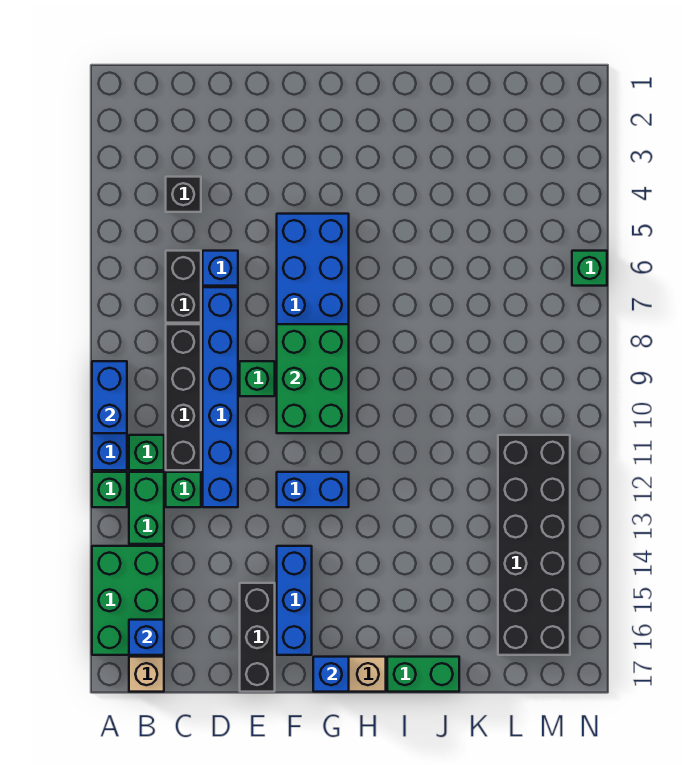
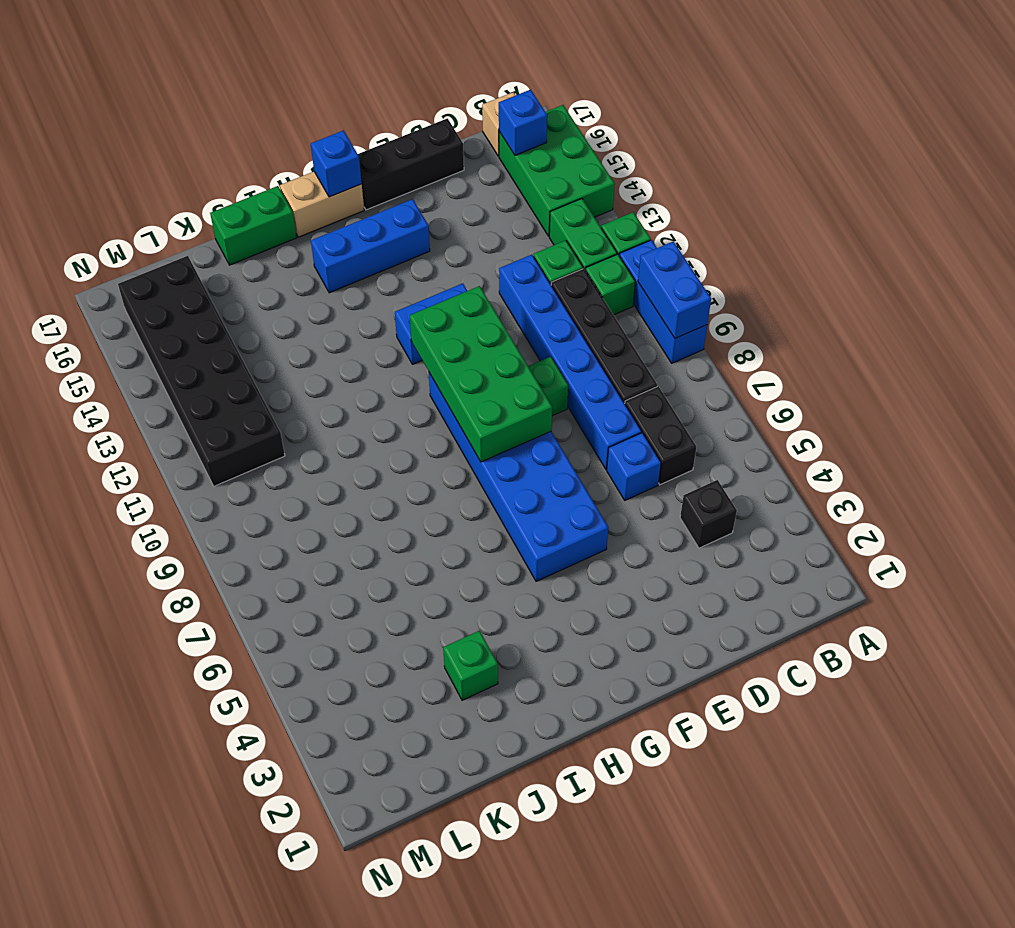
black brick E15:E17 level 1 -> black brick D17:F17 level 1
green brick F8:G10 level 2 -> green brick F8:G11 level 2
blue brick F14:F16 level 1 -> blue brick F15:H15 level 1
green brick N6 level 1 -> green brick J3 level 1

